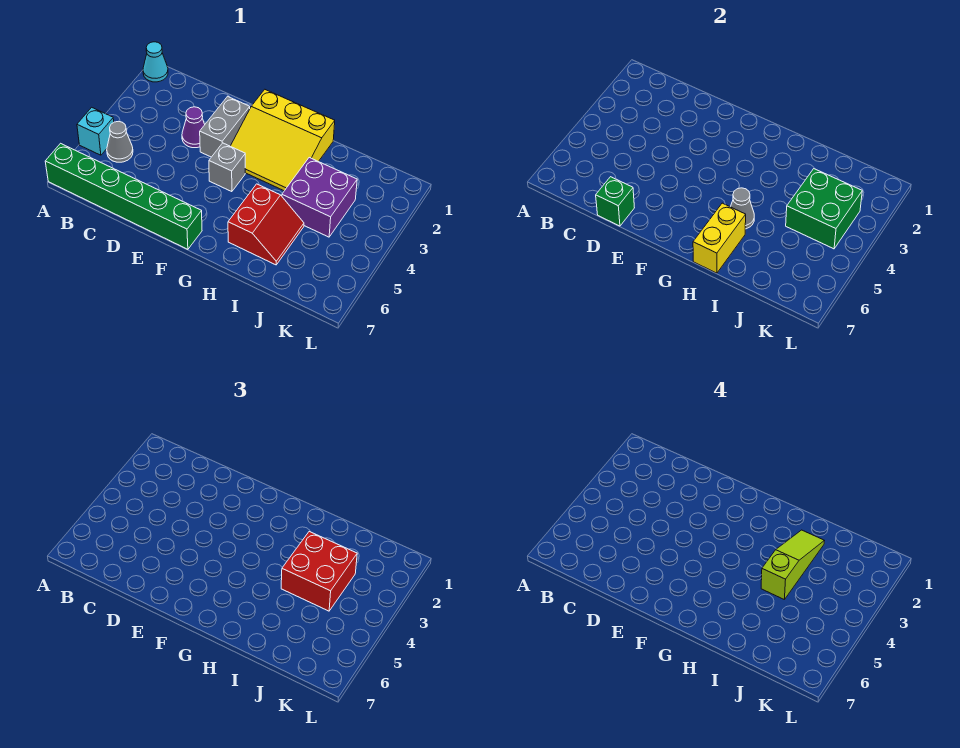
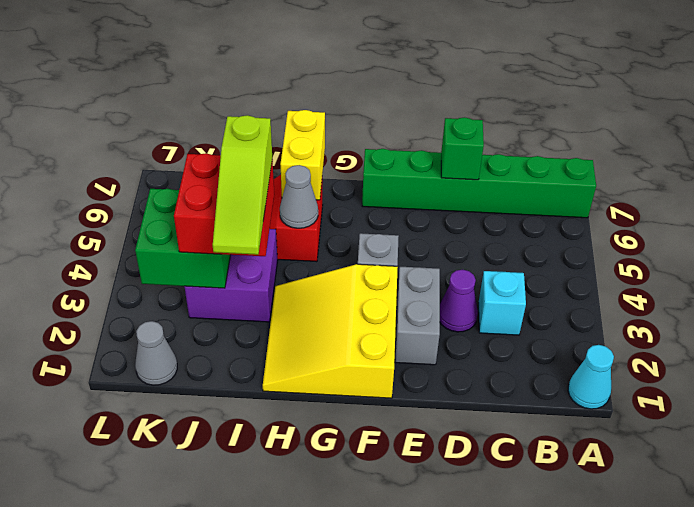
cyan brick A5 level 1 -> cyan brick C3 level 1
grey cone B5 level 1 -> grey cone K1 level 1
yellow slope F1:H3 level 1 top 1 -> yellow slope F1:H3 level 1 top F

